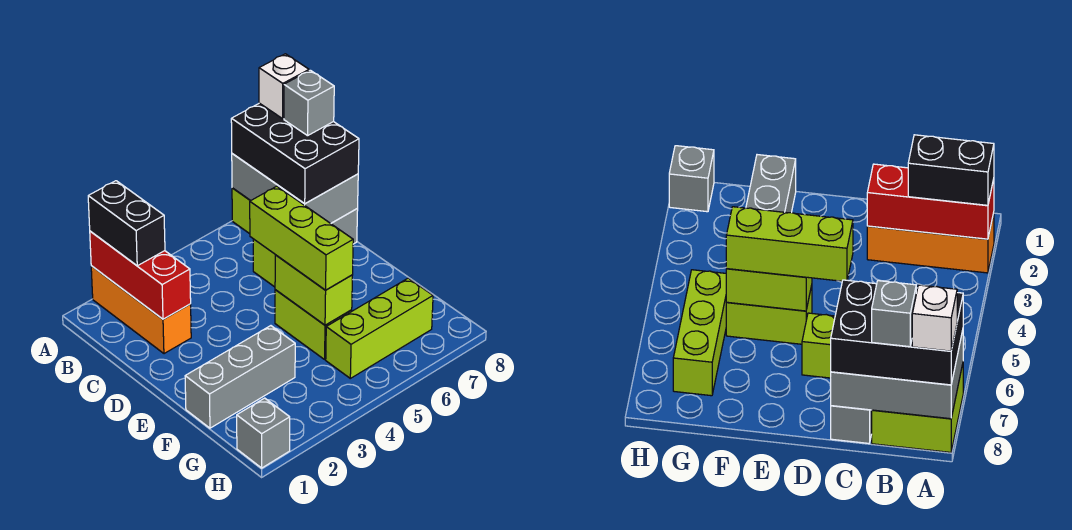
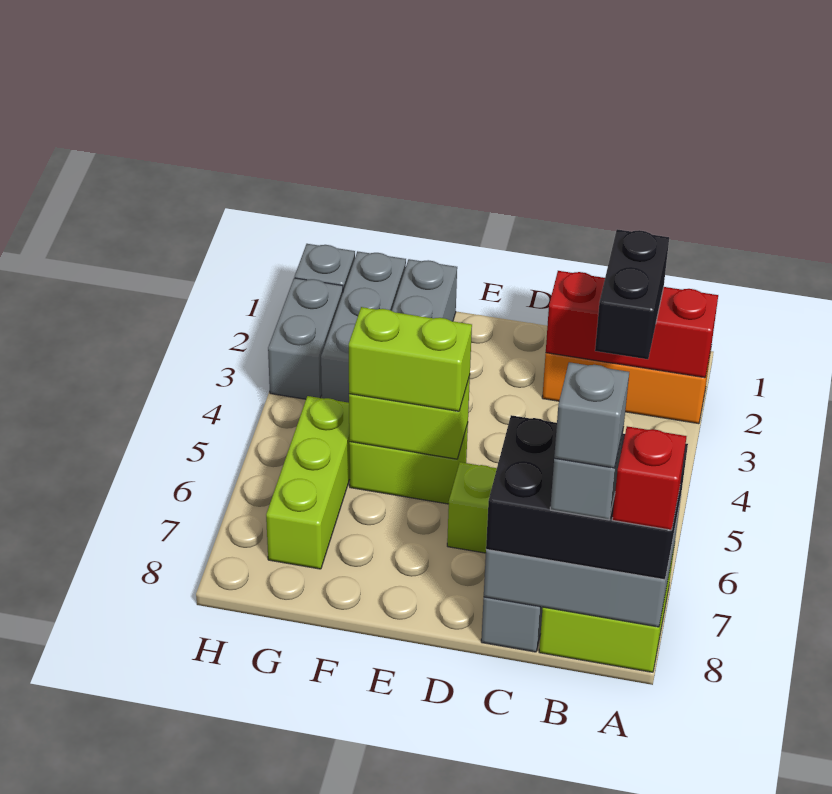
black brick A2:B2 level 3 -> black brick B2:B3 level 3
white brick A8 level 4 -> red brick A8 level 4
none -> grey brick B8 level 5
lime brick D5:F5 level 3 -> lime brick E5:F5 level 3
none -> grey brick G1:G3 level 1
none -> grey brick H2:H3 level 1

